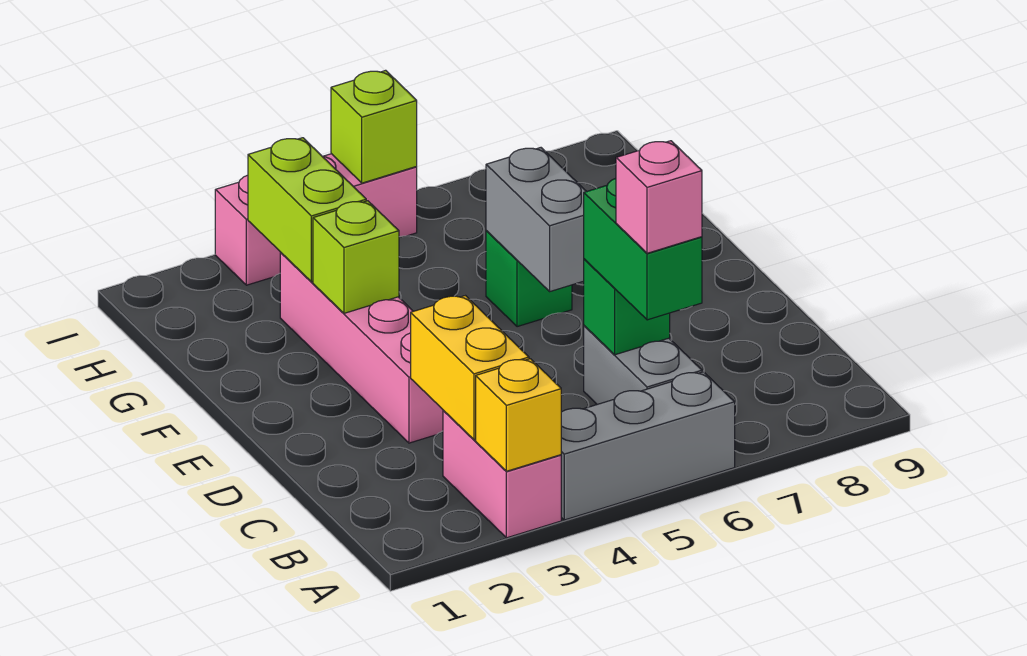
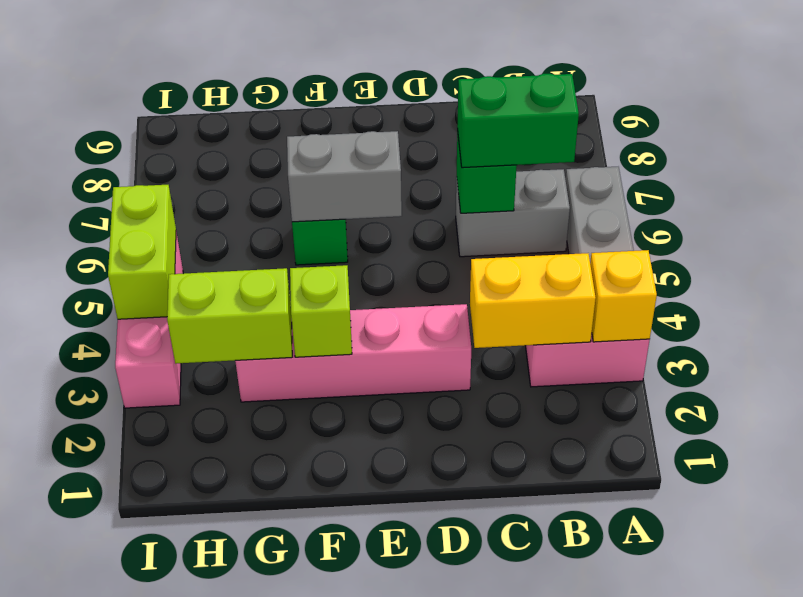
pink brick B6 level 4 -> none
lime brick I5 level 2 -> lime brick I4:I5 level 2

